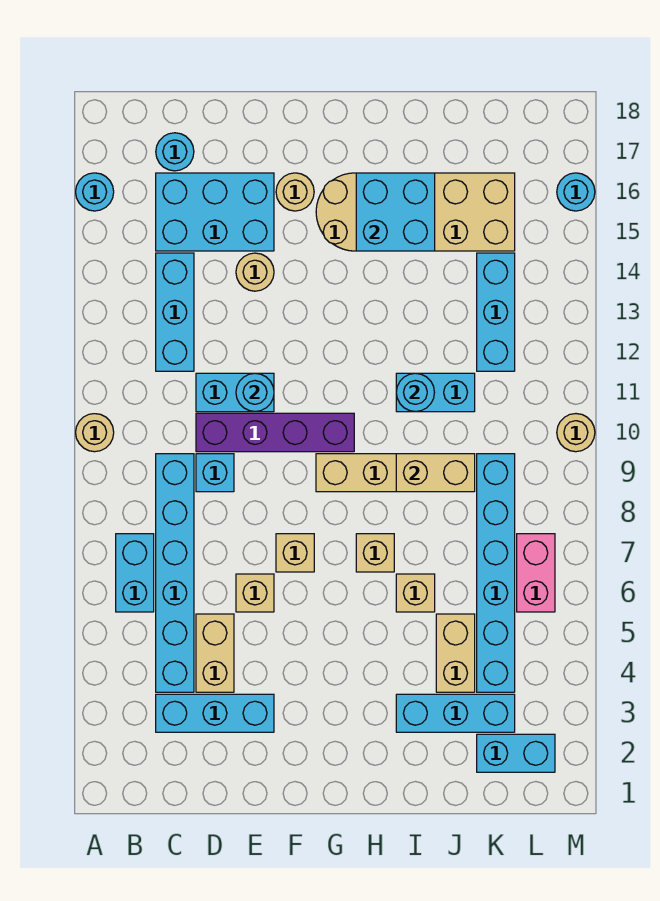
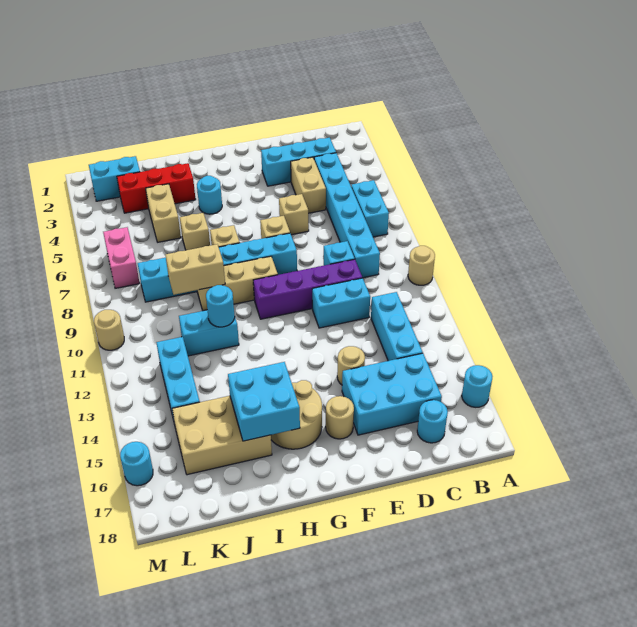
cyan round brick E11 level 2 -> cyan round brick H4 level 1
cyan brick I3:K3 level 1 -> red brick I3:K3 level 1
cyan brick K4:K9 level 1 -> cyan brick F8:K8 level 1

